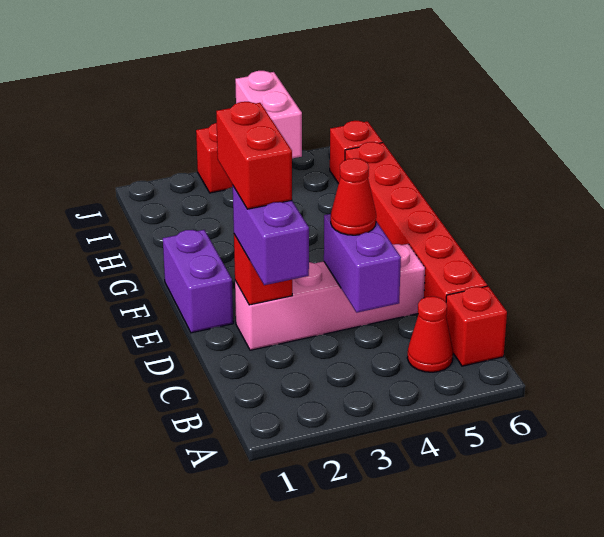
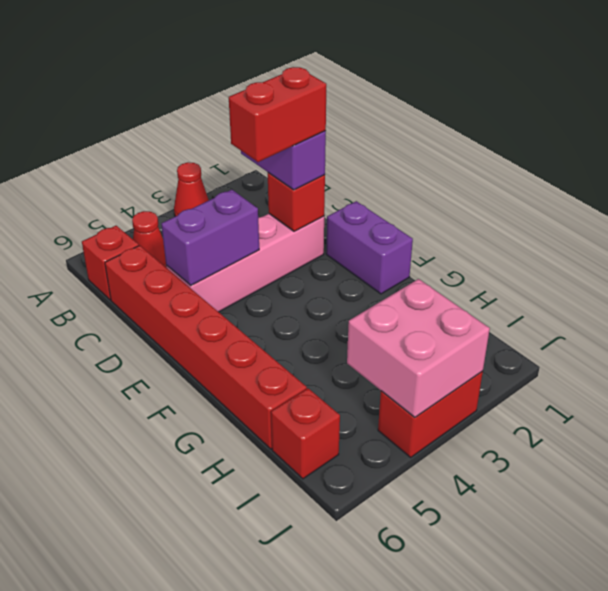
purple brick C4:D4 level 2 -> purple brick D4:D5 level 2
red brick D2:E2 level 4 -> red brick D2:D3 level 4
red cone D4 level 3 -> red cone A3 level 1
pink brick I4:J4 level 2 -> pink brick I3:J4 level 2

